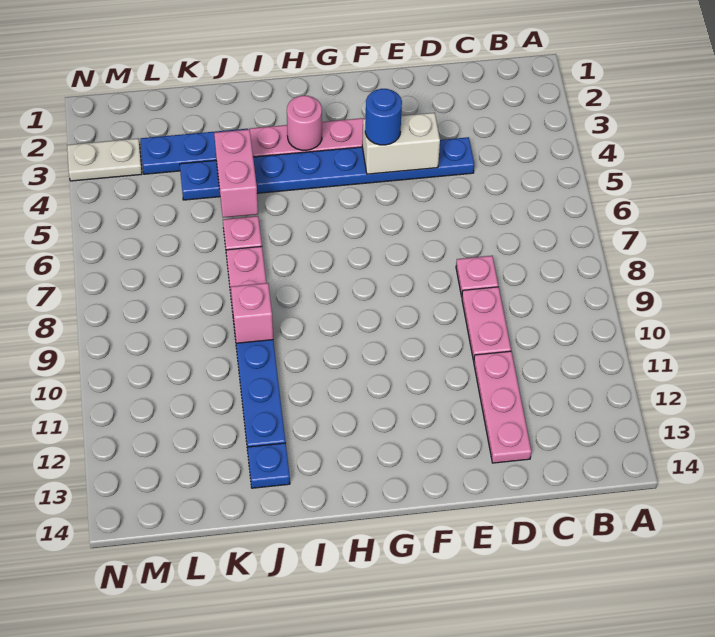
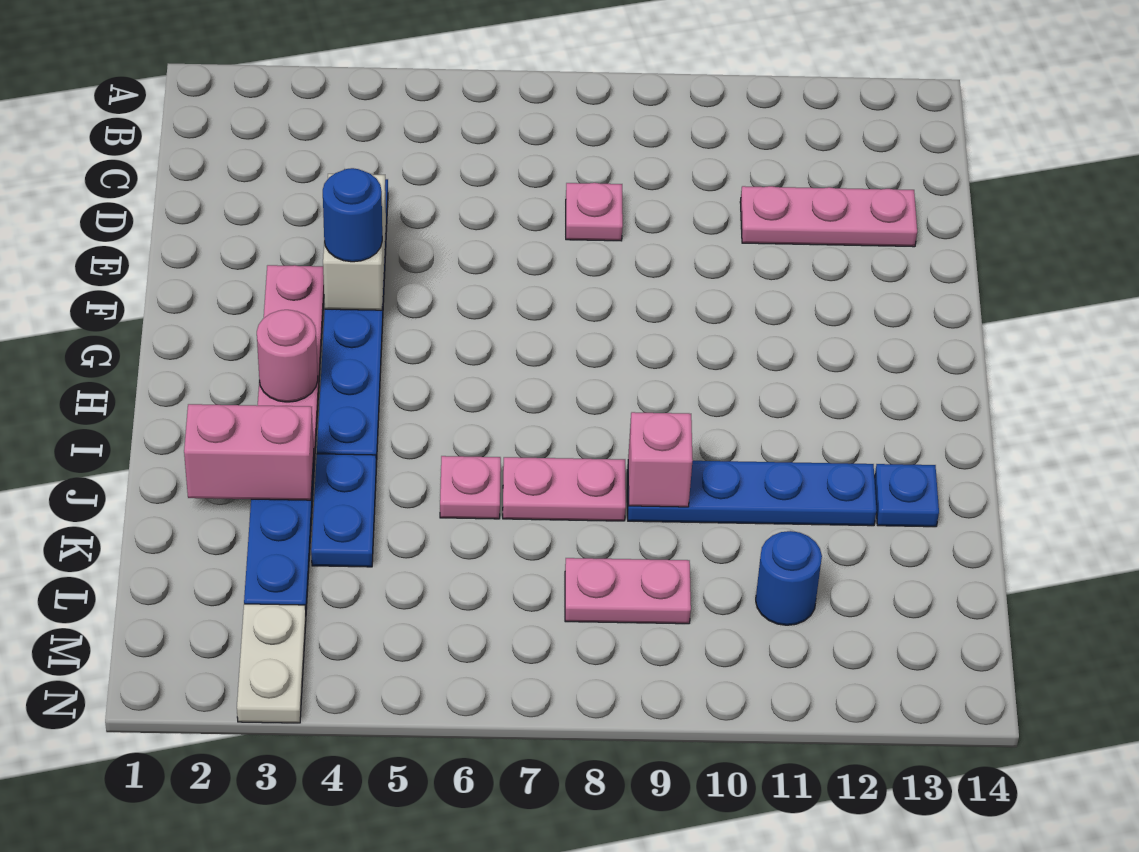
pink plate D9:D10 level 1 -> pink plate L8:L9 level 1
pink brick J4:J5 level 2 -> pink brick J2:J3 level 2
none -> blue round brick L11 level 1

